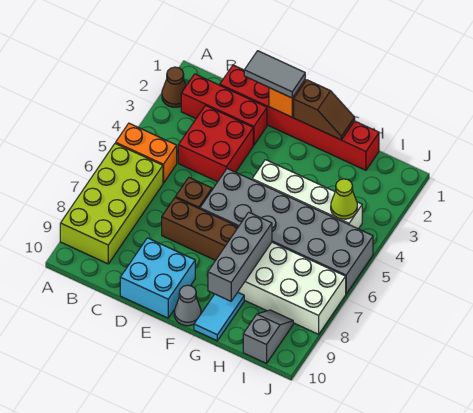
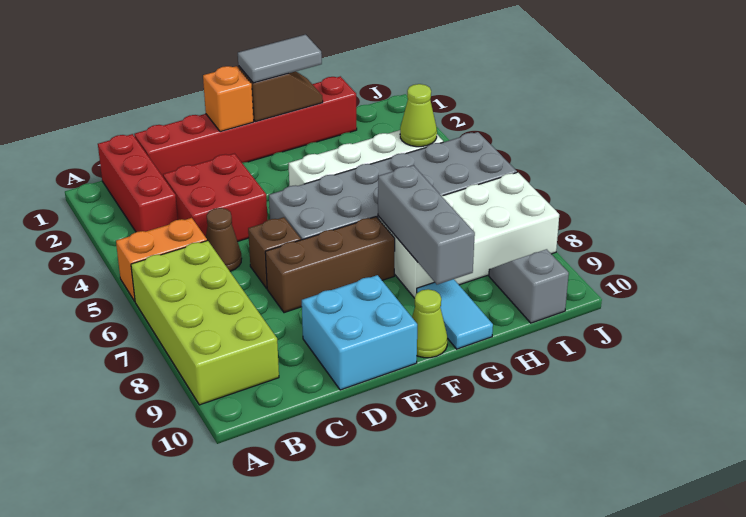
brown cone A2 level 1 -> brown cone C5 level 1
red brick B2:D2 level 1 -> red brick B1:B3 level 1
grey tile D1:E1 level 3 -> grey tile F1:G1 level 3
grey cone F10 level 1 -> lime cone F10 level 1

